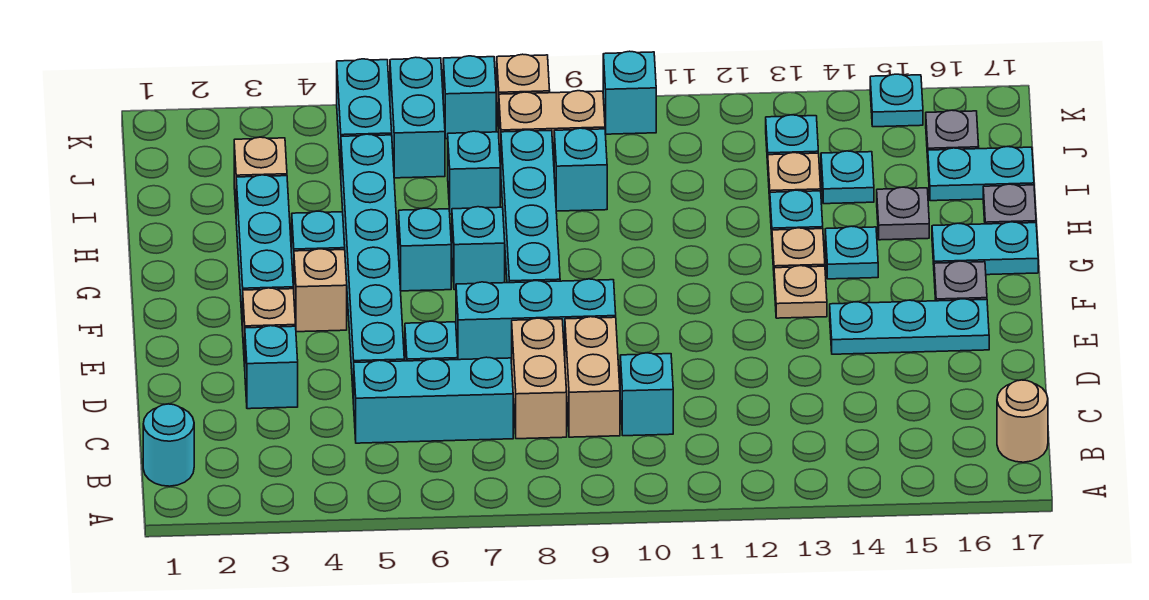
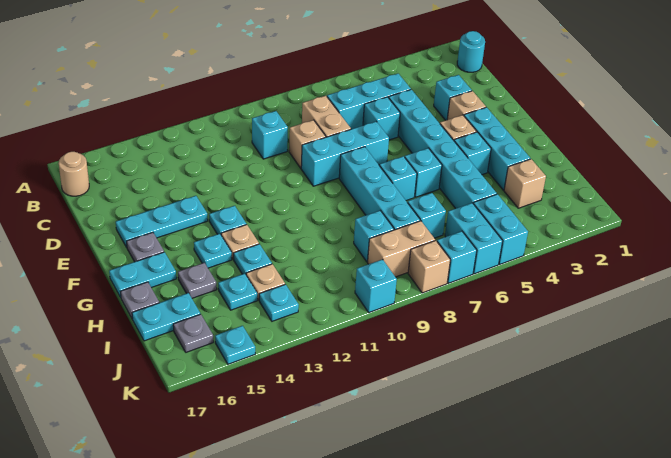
tan brick C9:D9 level 1 -> tan brick D9 level 1
tan plate F13 level 1 -> cyan plate F13 level 1

